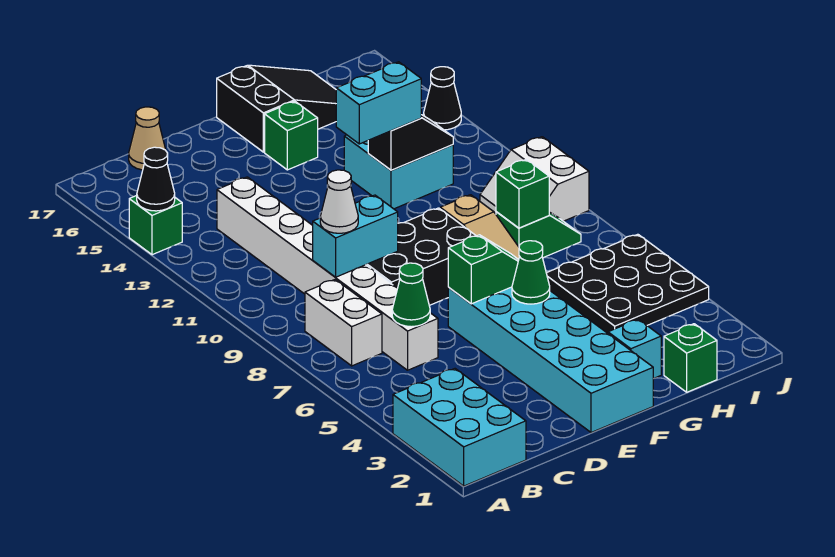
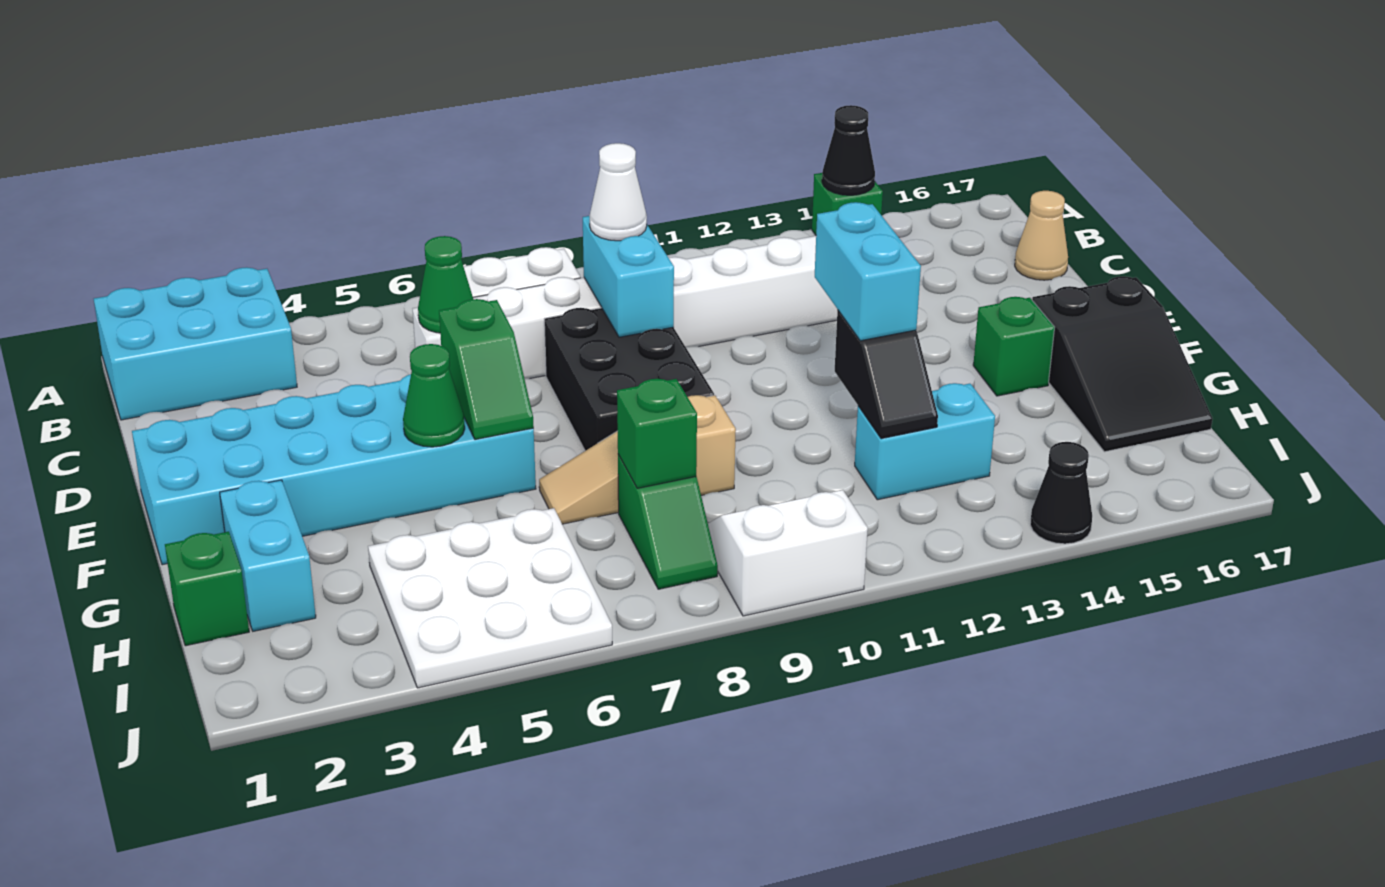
cyan brick G2 level 1 -> cyan brick G2:H2 level 1
cyan brick G12:H13 level 1 -> cyan brick H12:H13 level 1
black plate H4:J6 level 1 -> white plate H4:J6 level 1

